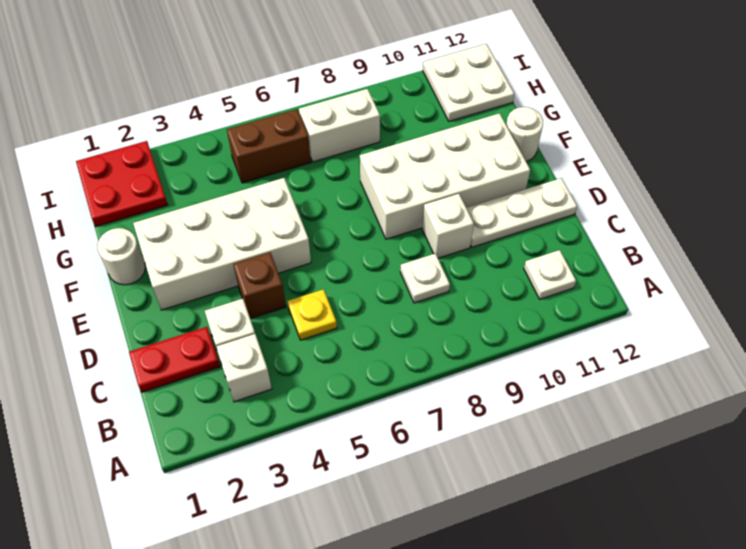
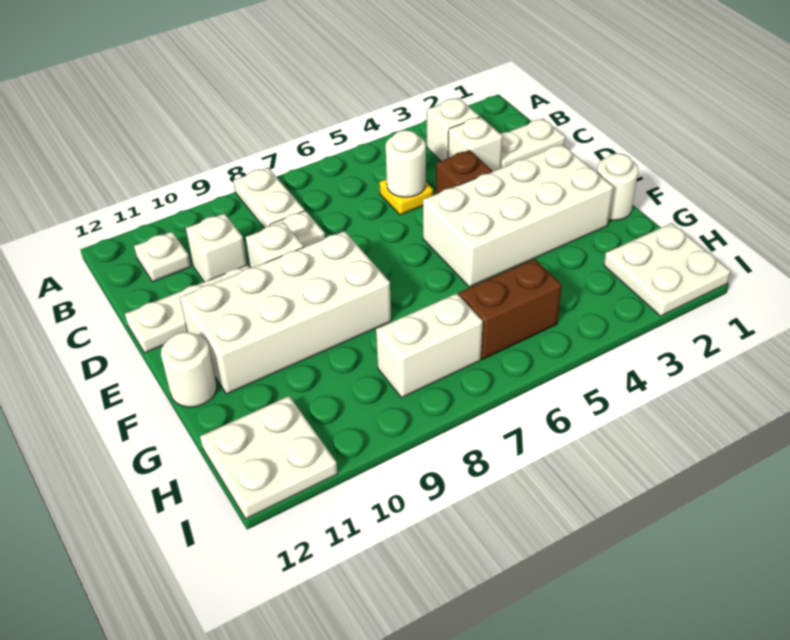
none -> white plate A8:B8 level 1
red plate C1:C2 level 1 -> white plate C1:C2 level 1
none -> white round brick C5 level 2
none -> white brick C10 level 1
red plate H1:I2 level 1 -> white plate H1:I2 level 1

